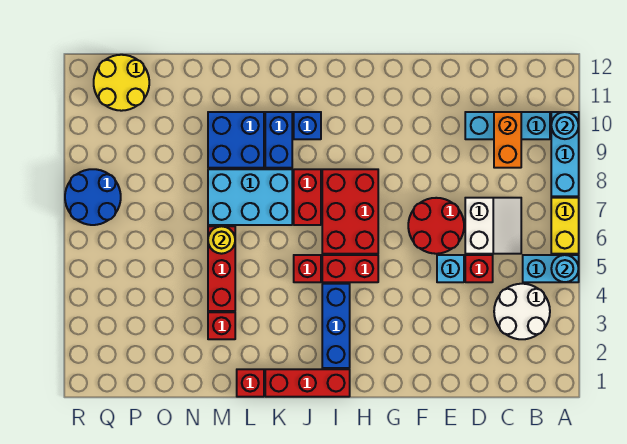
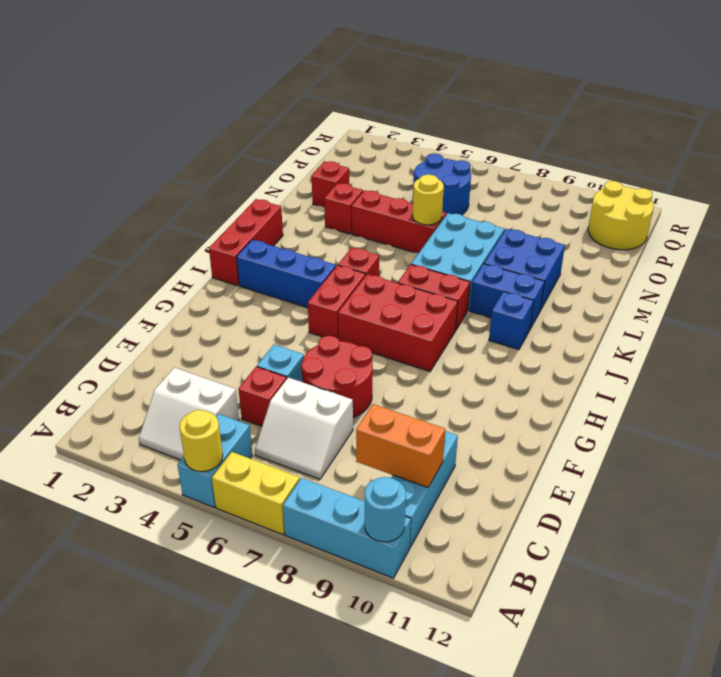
cyan round brick A5 level 2 -> yellow round brick A5 level 2
white round brick B3:C4 level 1 -> white slope B3:C4 level 1 top C
red brick L1 level 1 -> red brick N2 level 1
blue round brick Q7:R8 level 1 -> blue round brick O5:P6 level 1

